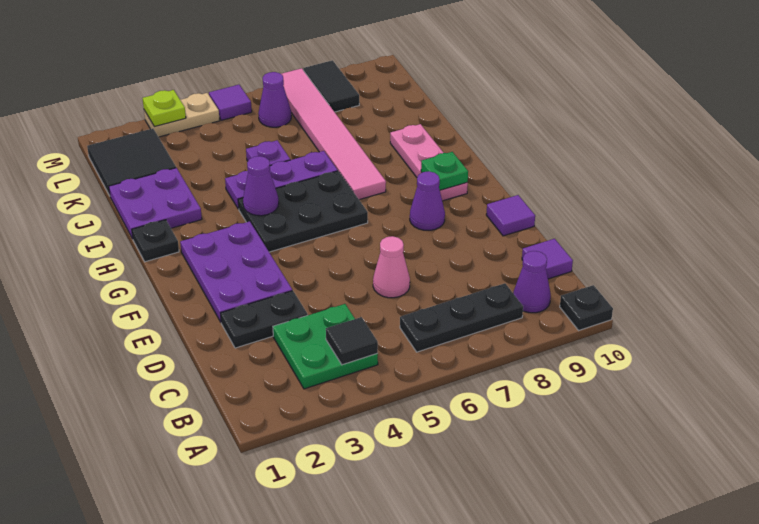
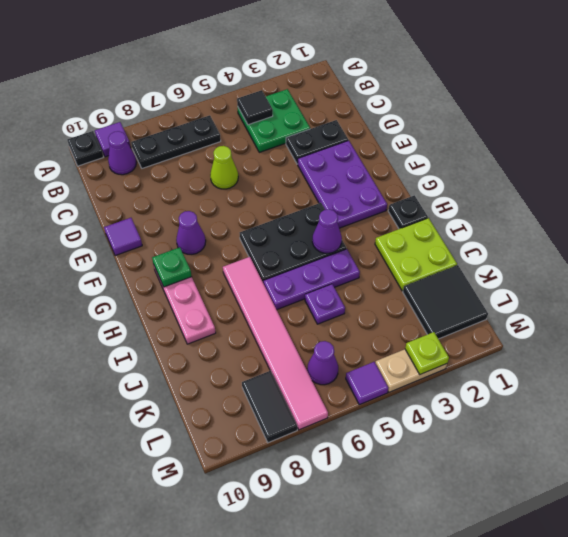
purple tile C10 level 1 -> purple tile A9 level 1
pink cone D6 level 1 -> lime cone D6 level 1
purple plate I1:J2 level 1 -> lime plate I1:J2 level 1

